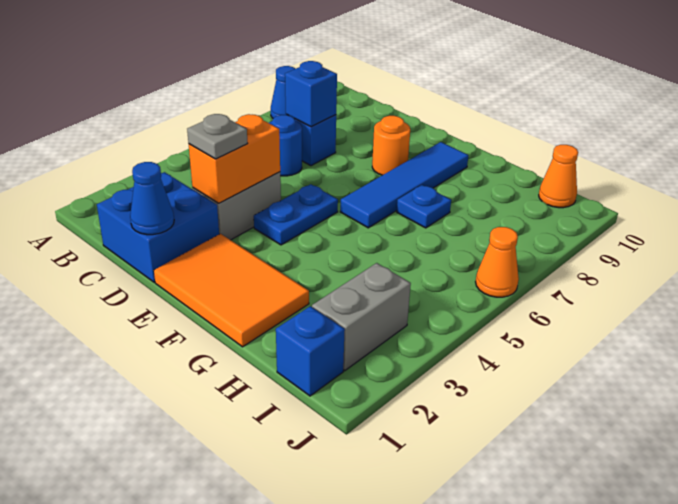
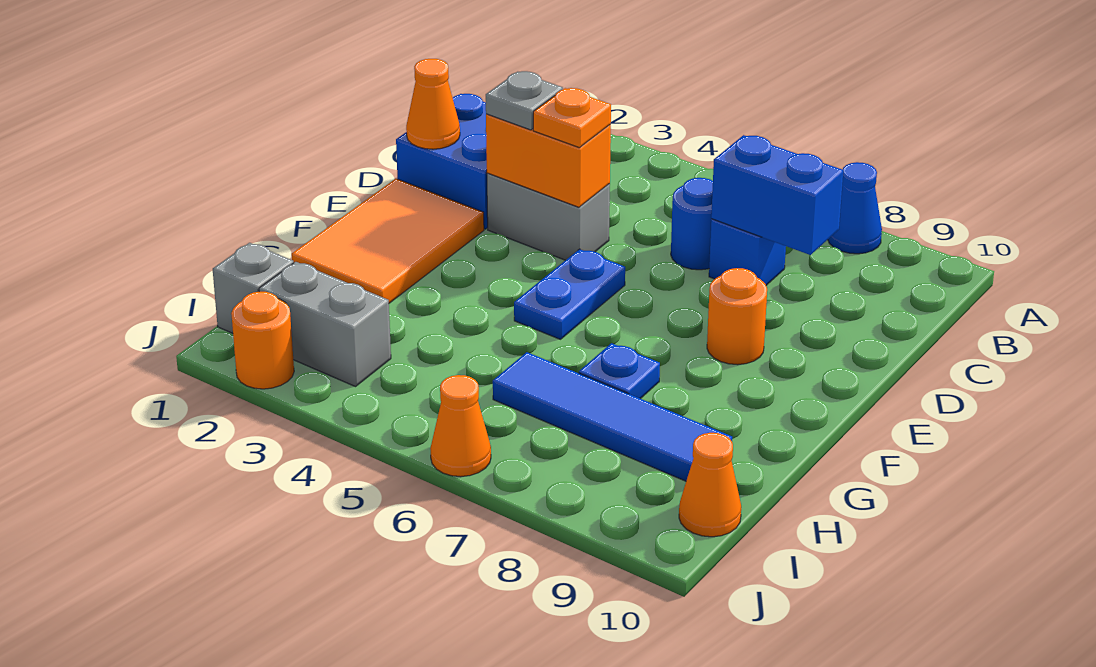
blue brick C7 level 2 -> blue brick C7:C8 level 2
blue cone D1 level 2 -> orange cone D1 level 2
none -> orange plate D4 level 3
blue plate E4:E5 level 1 -> blue plate E5:F5 level 1
blue tile F6:F9 level 1 -> blue tile H6:H9 level 1
blue brick I1 level 1 -> grey brick I1 level 1
none -> orange round brick J2 level 1

